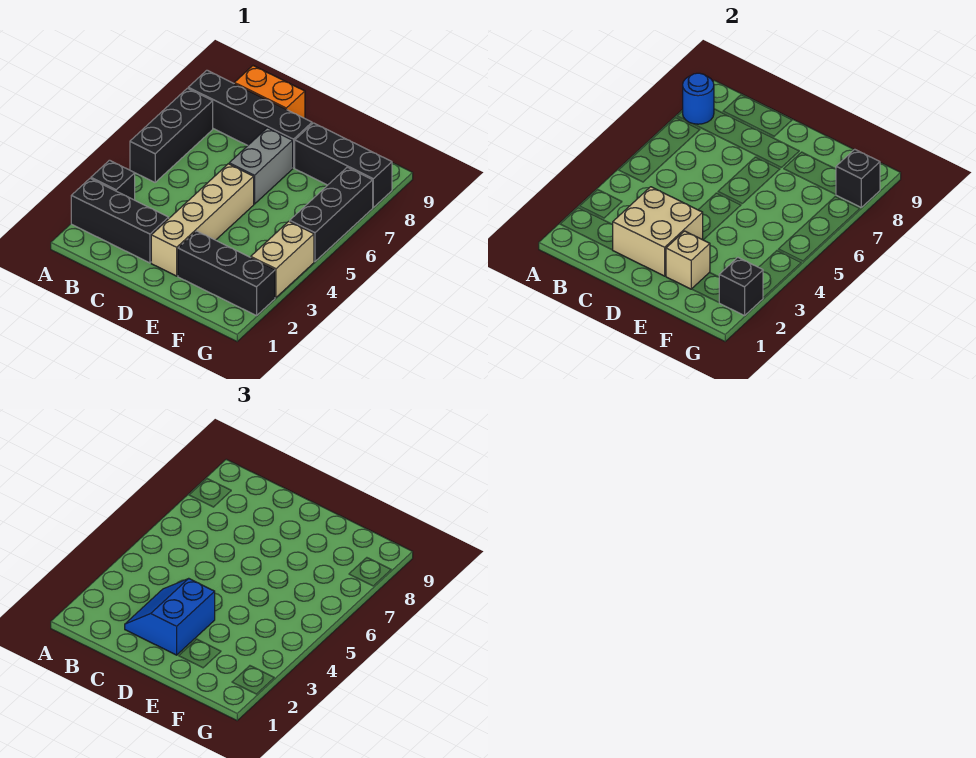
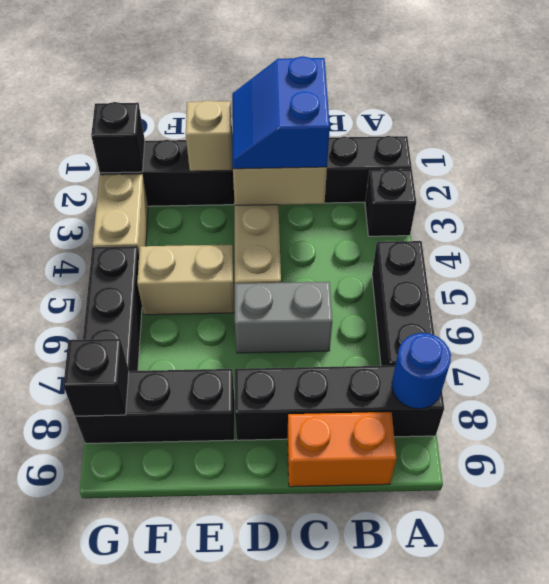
blue slope C2:D3 level 3 top D -> blue slope C2:D3 level 3 top C
grey brick D6:D7 level 1 -> grey brick C6:D6 level 1
none -> tan brick E5:F5 level 1

